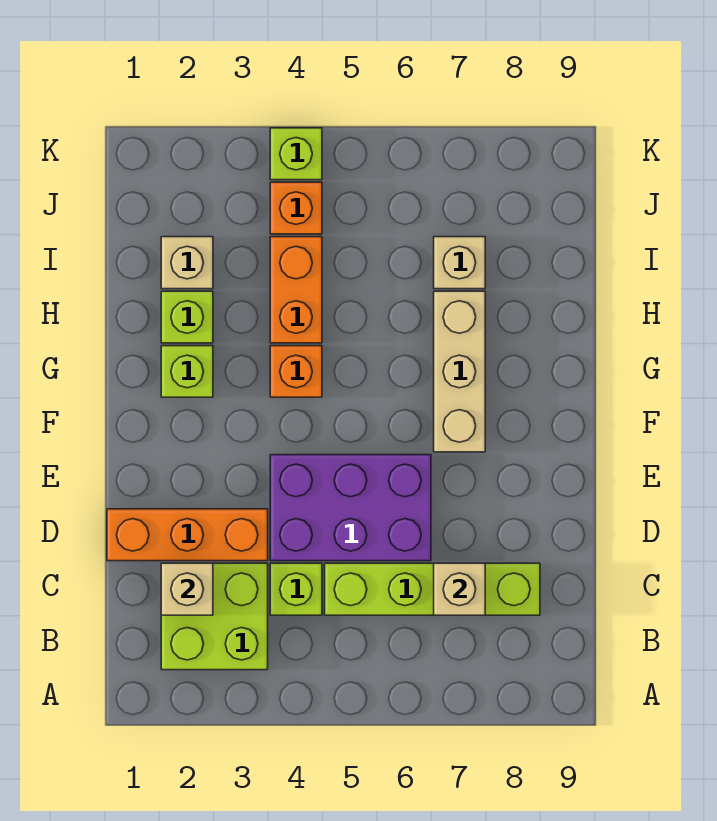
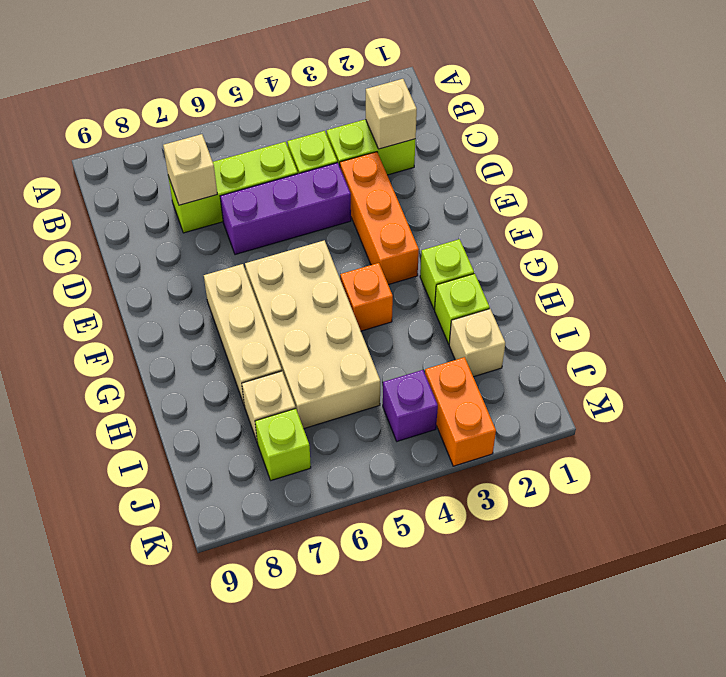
lime brick B2:C3 level 1 -> lime brick C2:C3 level 1
lime brick C5:C8 level 1 -> lime brick C5:C7 level 1
orange brick D1:D3 level 1 -> orange brick D3:F3 level 1
purple brick D4:E6 level 1 -> purple brick D4:D6 level 1
none -> tan brick F5:I6 level 1
orange brick H4:I4 level 1 -> orange brick J3:K3 level 1
orange brick J4 level 1 -> purple brick J4 level 1
lime brick K4 level 1 -> lime brick J7 level 1

